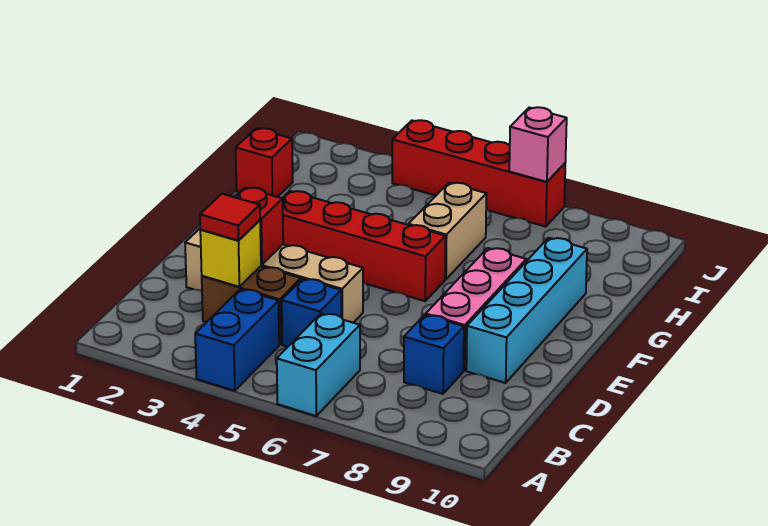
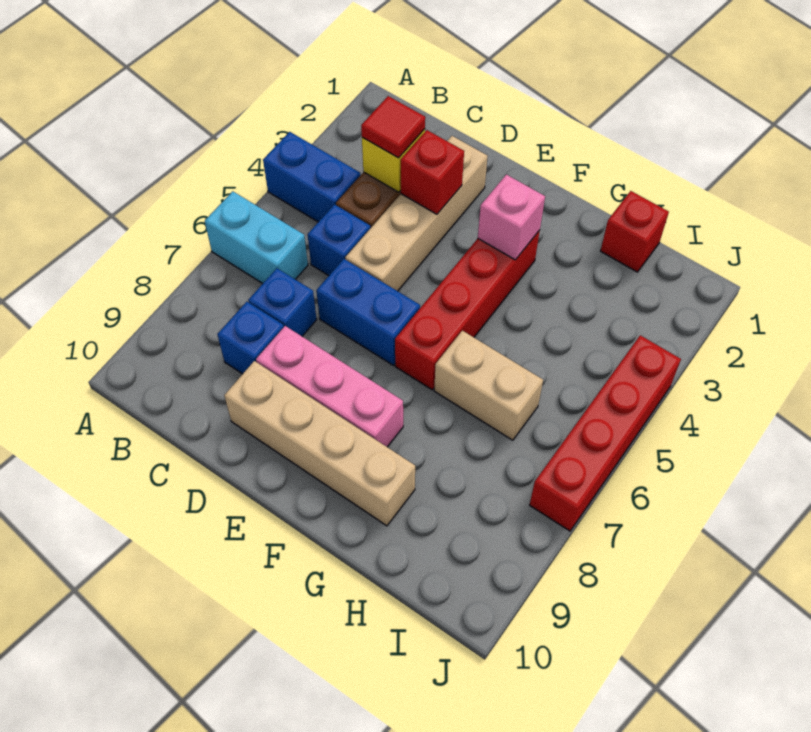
none -> blue brick C7 level 1
none -> blue brick D6:E6 level 1
cyan brick D9:G9 level 1 -> tan brick D9:G9 level 1
pink brick J7 level 2 -> pink brick F3 level 2

